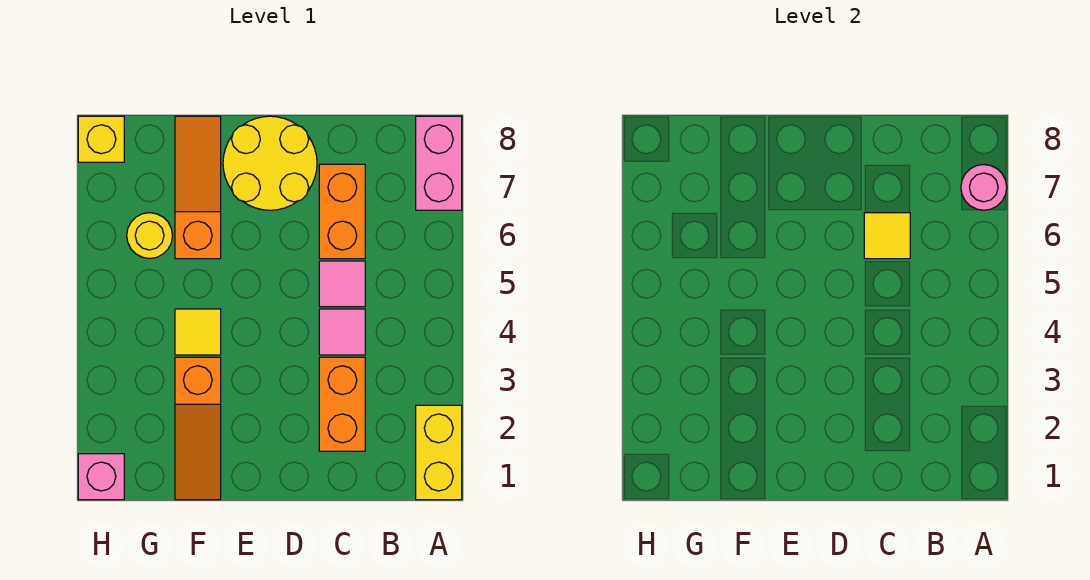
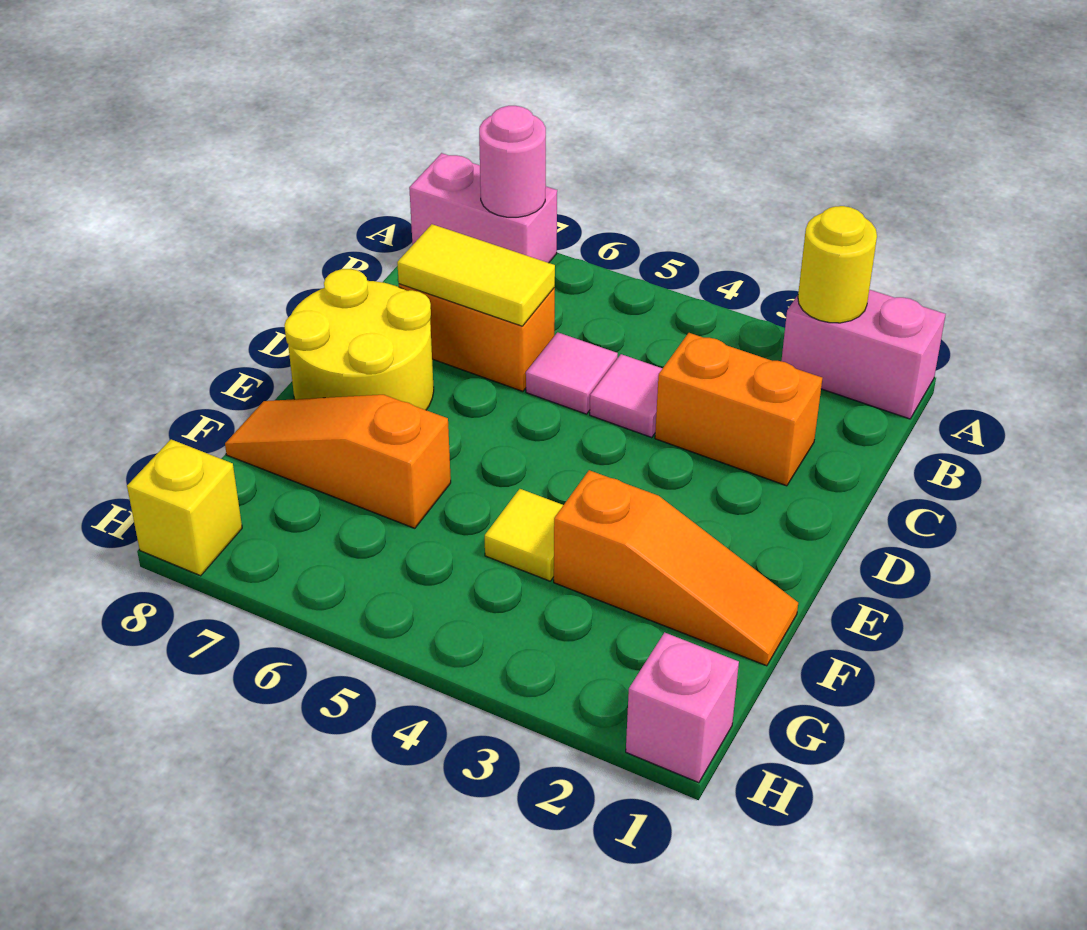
yellow brick A1:A2 level 1 -> pink brick A1:A2 level 1
yellow tile C6 level 2 -> yellow tile C6:C7 level 2
yellow round brick G6 level 1 -> yellow round brick A2 level 2

